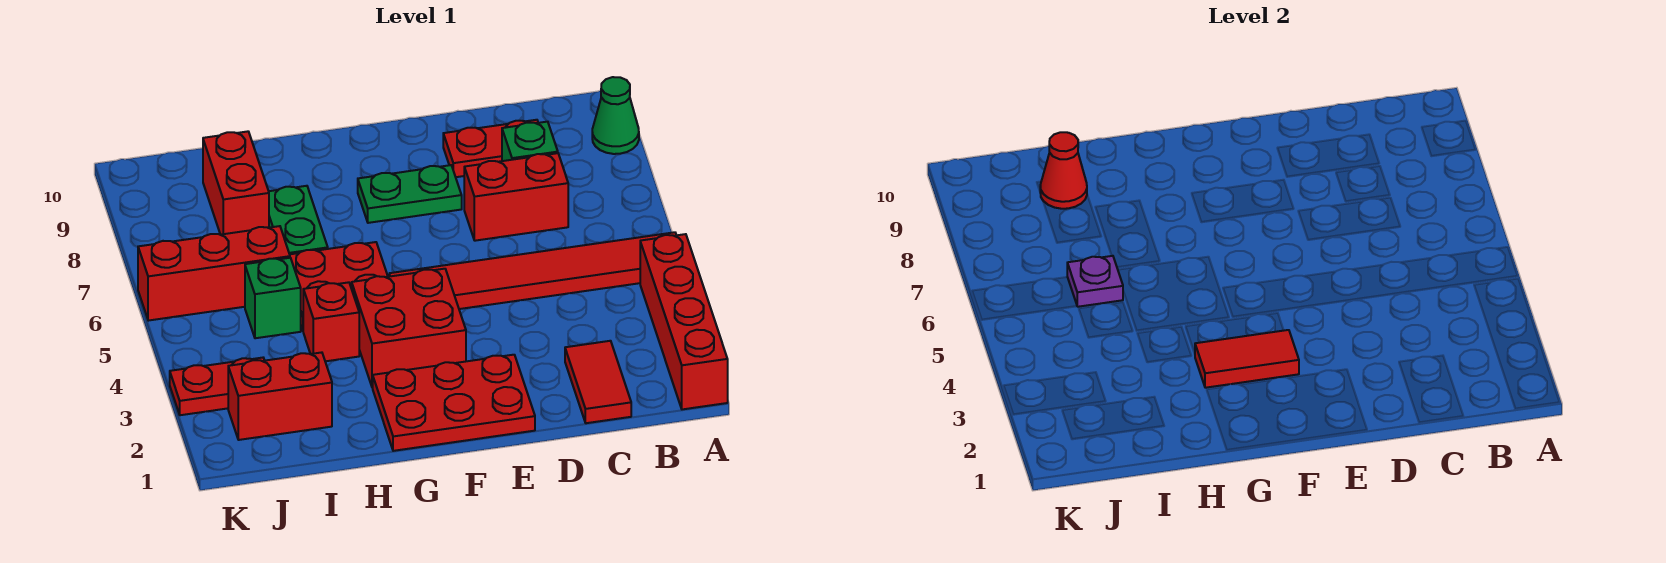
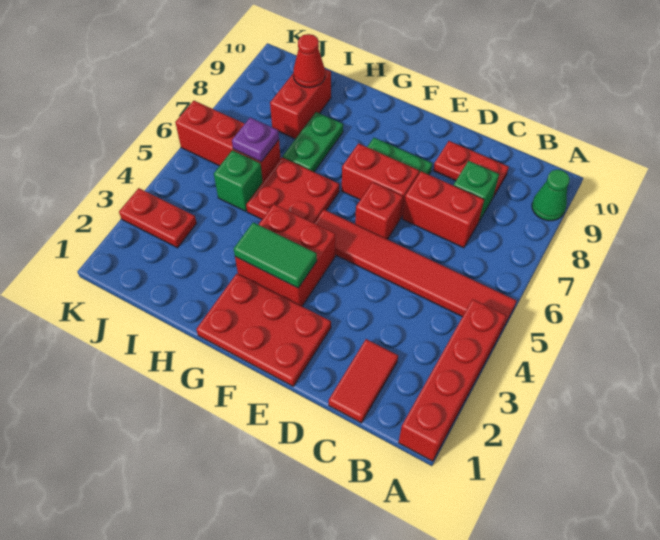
red tile F3:G3 level 2 -> green tile F3:G3 level 2
red brick H4 level 1 -> red brick E6 level 1
red brick I2:J2 level 1 -> red brick E7:F7 level 1

